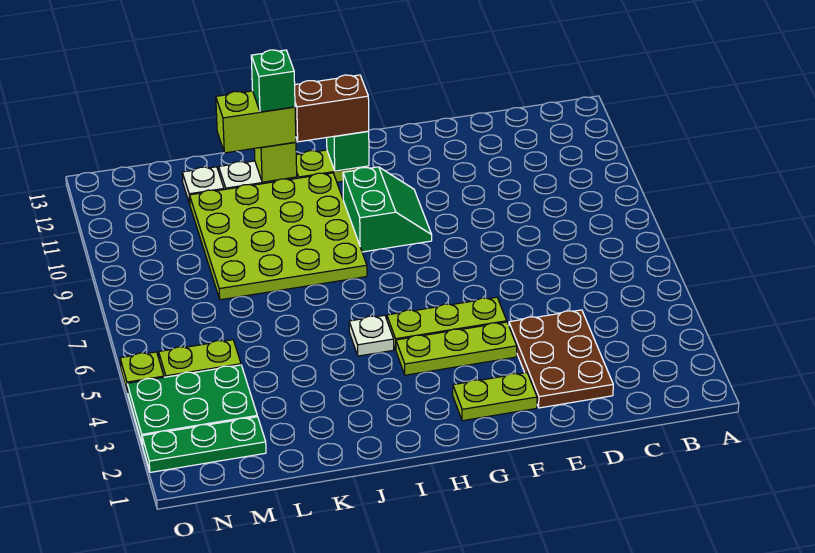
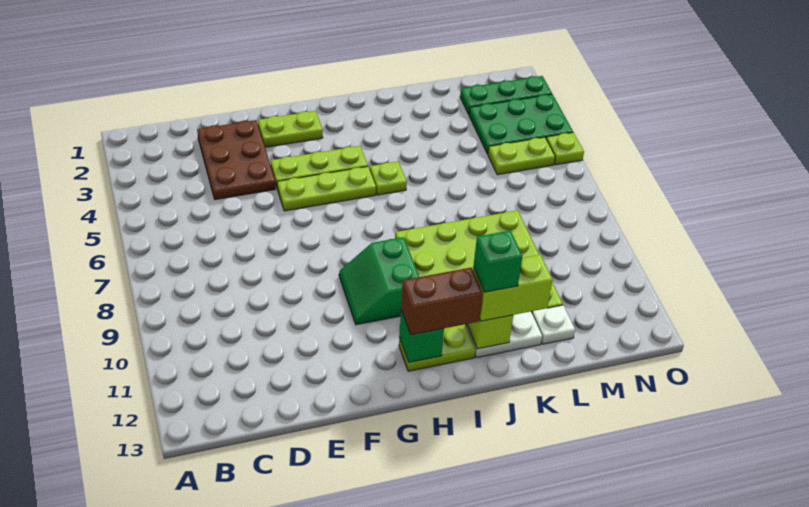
white plate I5 level 1 -> lime plate I5 level 1

